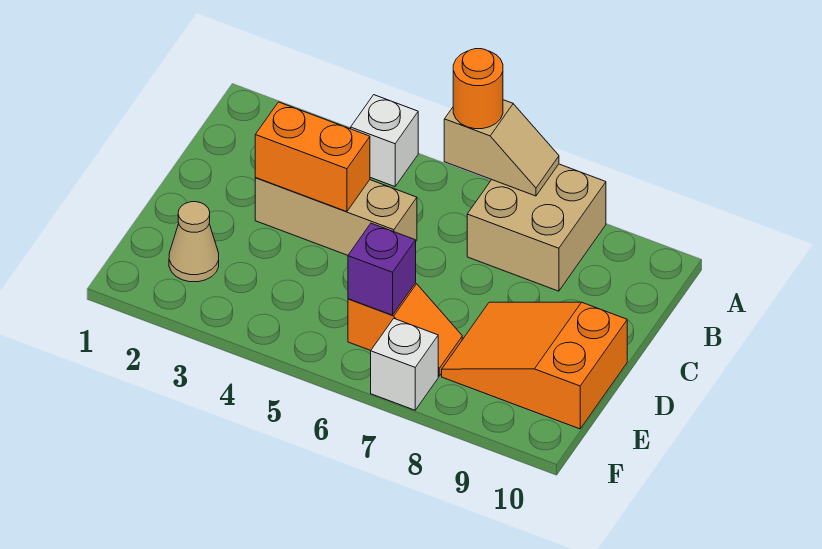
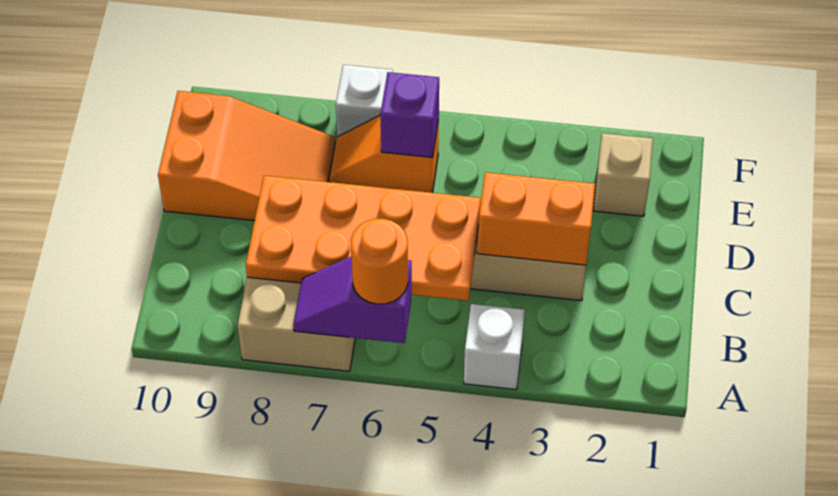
tan slope A6:A7 level 2 top 6 -> purple slope A6:A7 level 2 top 6
none -> orange plate B5:C8 level 2
tan cone E2 level 1 -> tan brick E2 level 1

